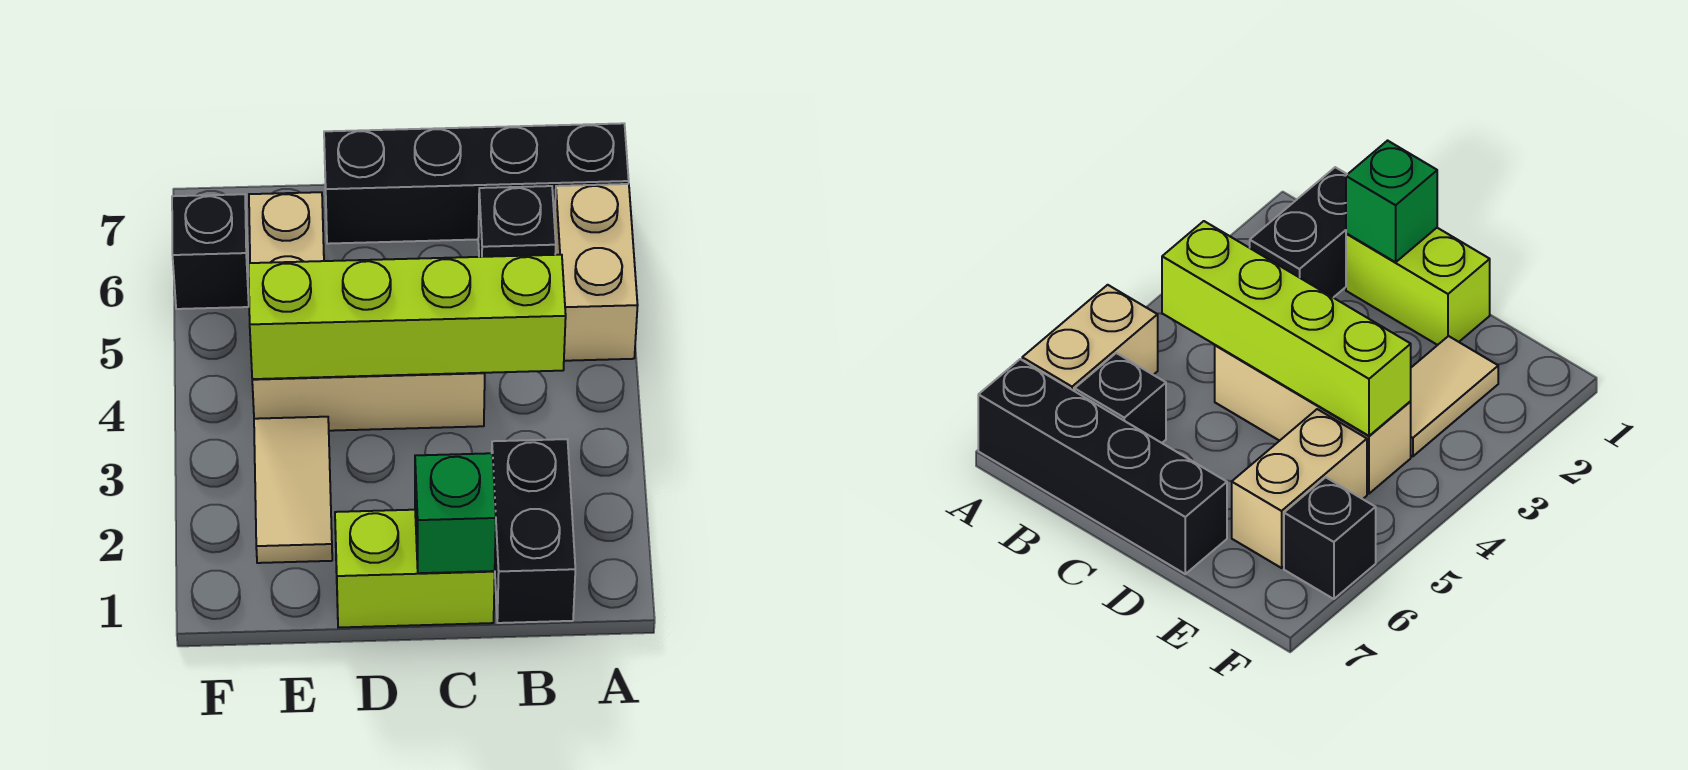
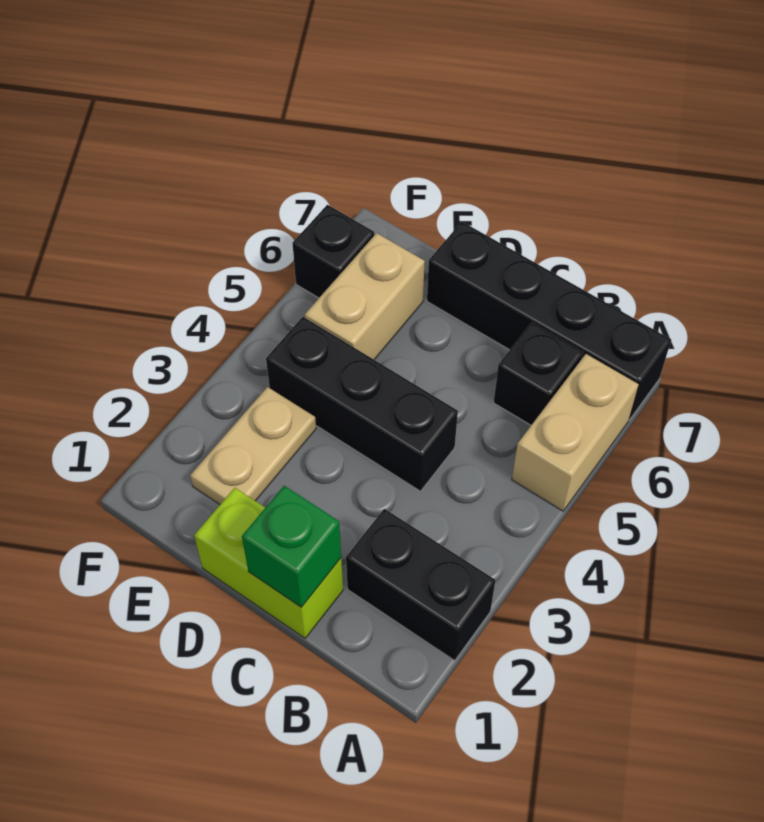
black brick B1:B2 level 1 -> black brick A2:B2 level 1
lime brick B4:E4 level 2 -> none
tan brick C4:E4 level 1 -> black brick C4:E4 level 1
tan tile E2:E3 level 1 -> tan plate E2:E3 level 1

